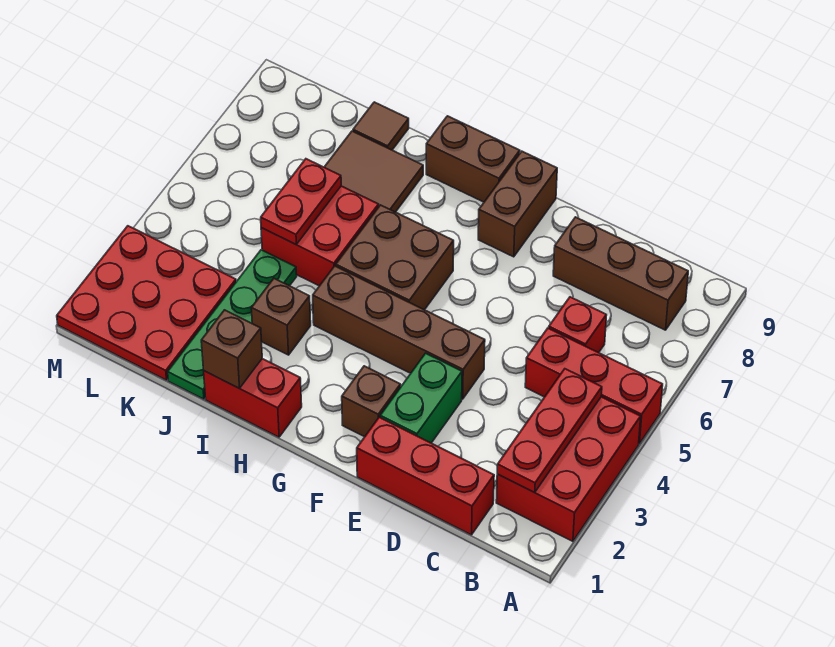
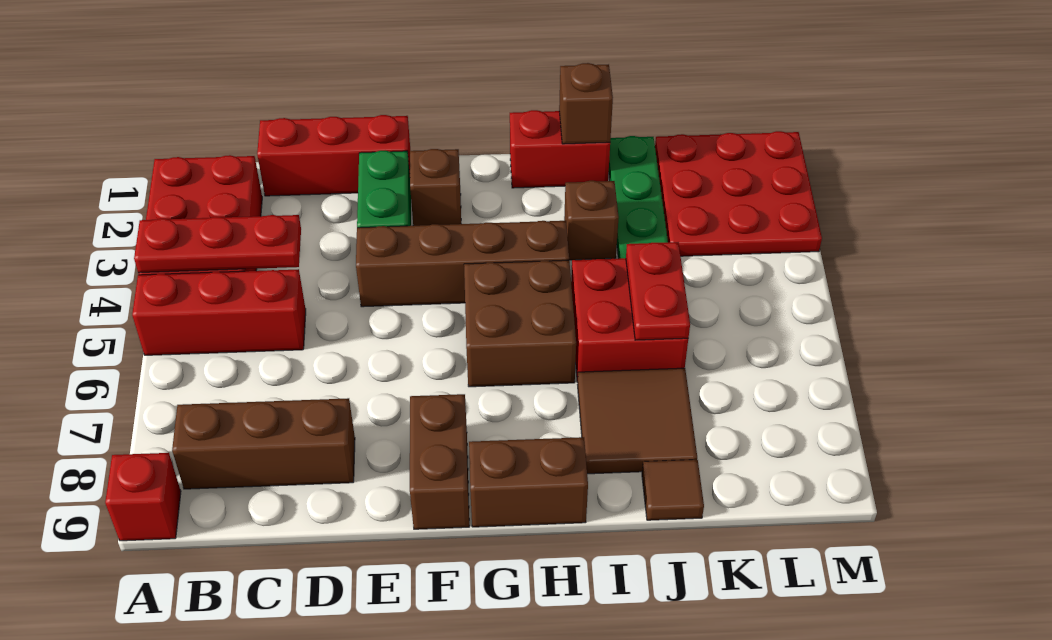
red plate B2:B4 level 2 -> red plate A4:C4 level 2
red brick C6 level 1 -> red brick A9 level 1

